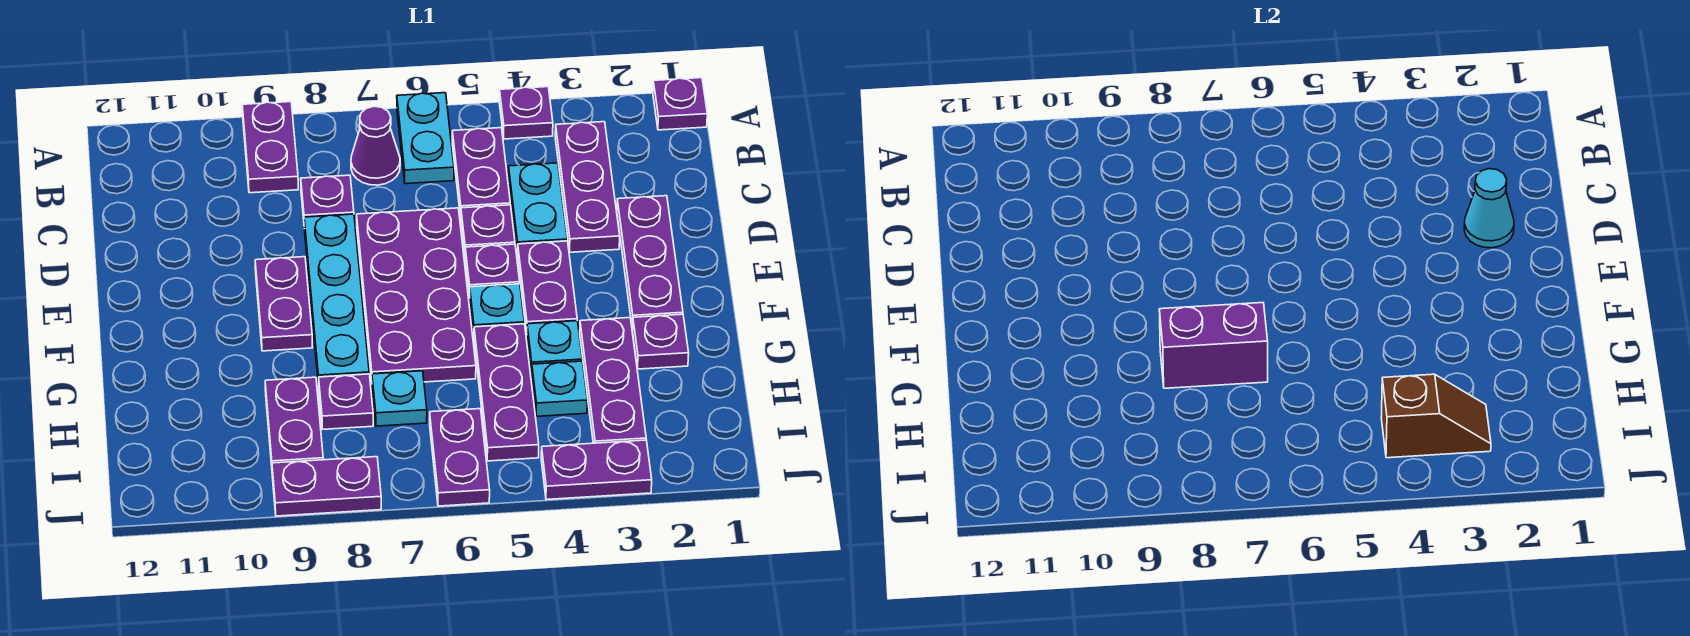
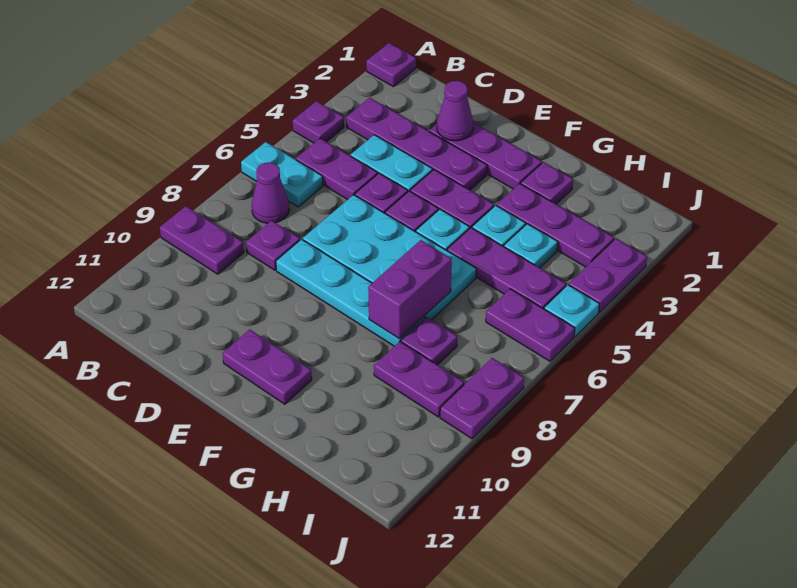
purple plate B3:D3 level 1 -> purple plate B3:E3 level 1
cyan cone D2 level 2 -> purple cone D2 level 2
purple plate D6:G7 level 1 -> cyan plate D6:G7 level 1
purple plate E9:F9 level 1 -> purple plate E11:F11 level 1
cyan plate H7 level 1 -> cyan plate J5 level 1
brown slope I3:I4 level 2 top 4 -> none

